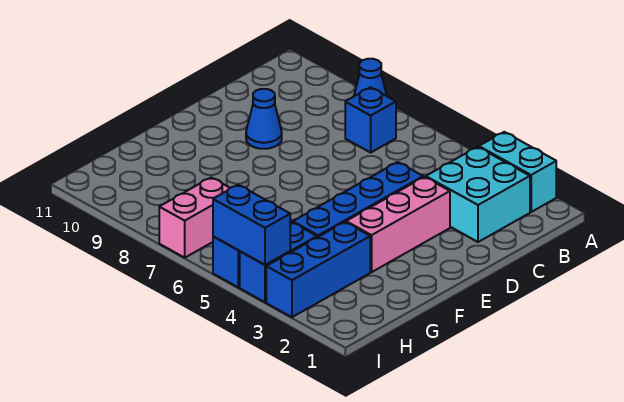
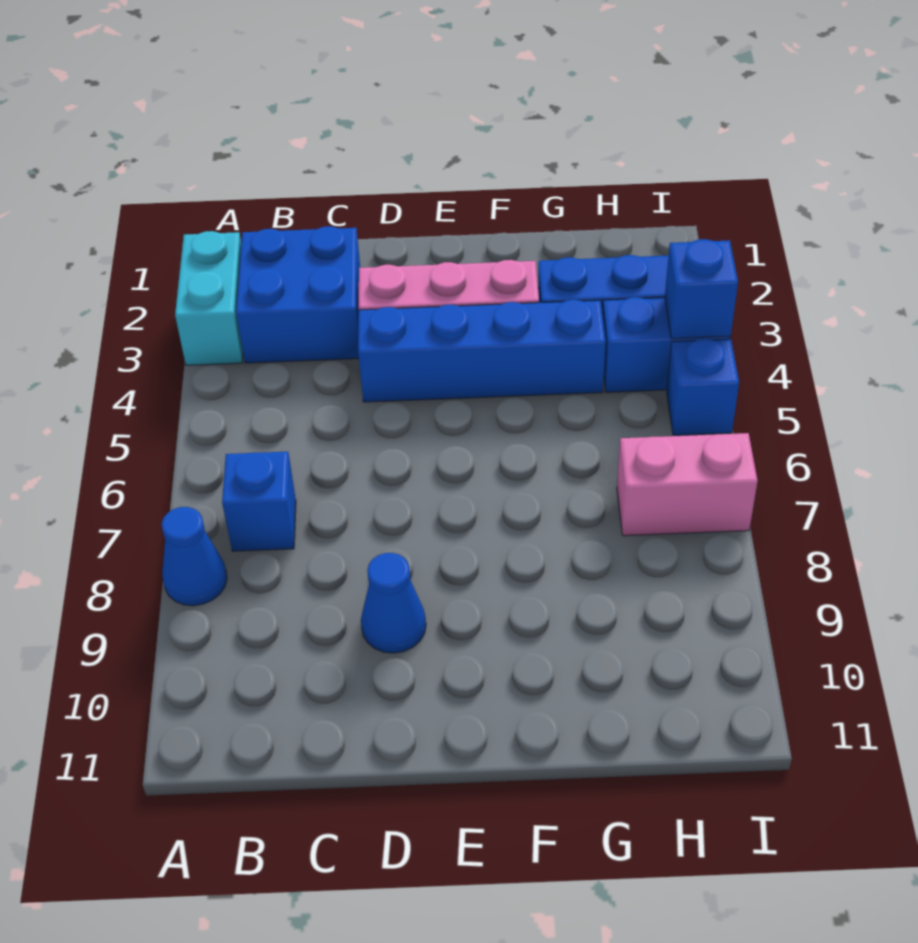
cyan brick B2:C3 level 1 -> blue brick B2:C3 level 1
blue brick I4:I5 level 2 -> blue brick I4 level 2

